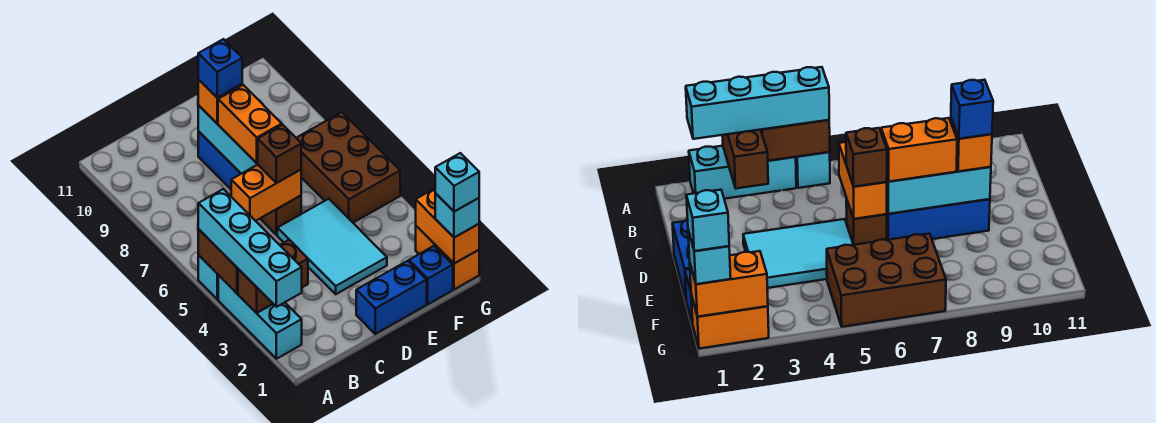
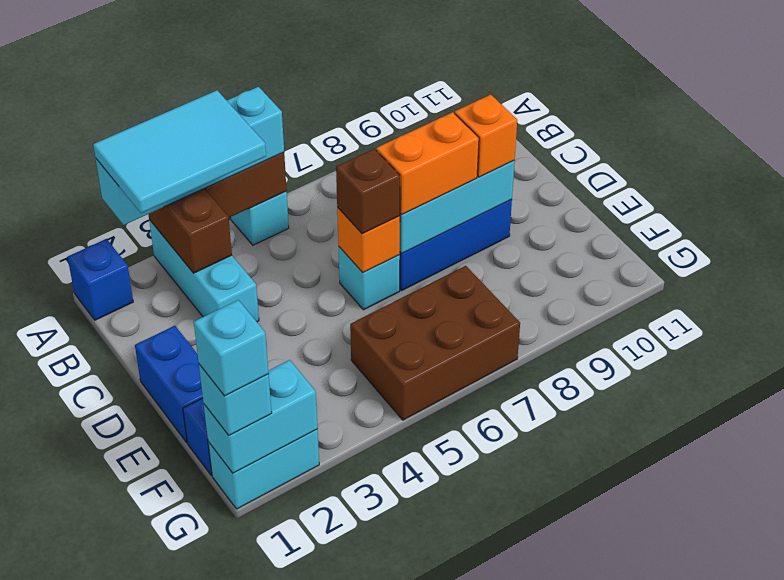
cyan brick A2:A4 level 1 -> cyan brick A3:C3 level 1
orange brick C6:D6 level 2 -> orange brick D6 level 2
cyan tile D3:E5 level 1 -> cyan tile A2:B4 level 4
brown brick D6 level 1 -> cyan brick D6 level 1
blue brick D9 level 4 -> blue brick A1 level 1
orange brick G1:G2 level 1 -> cyan brick G1:G2 level 1
orange brick G1:G2 level 2 -> cyan brick G1:G2 level 2

